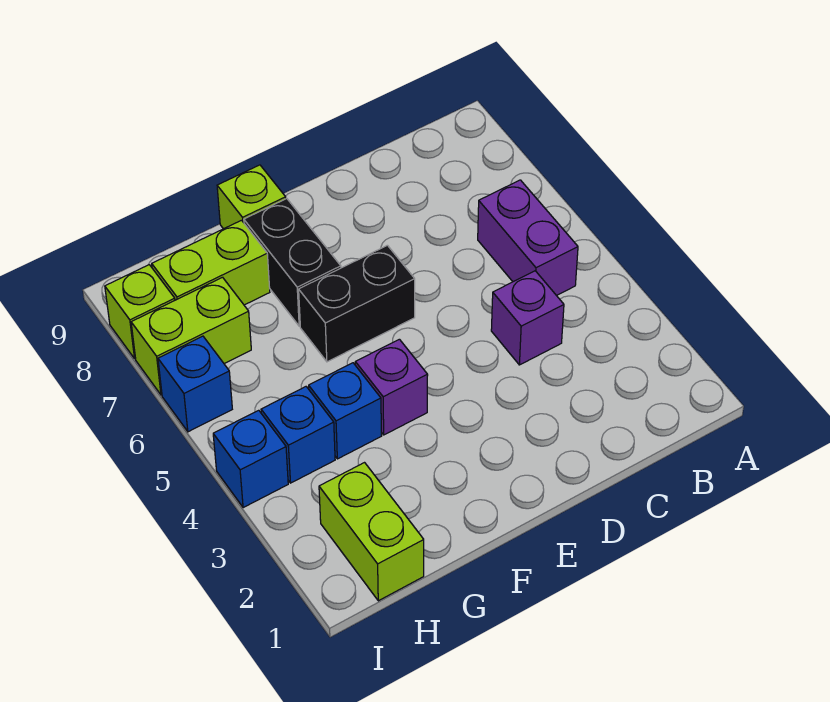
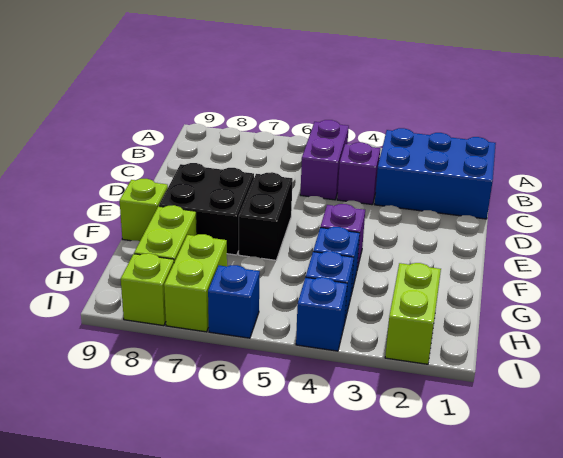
none -> blue brick B1:C3 level 1
purple brick B5:B6 level 1 -> purple brick B5:C5 level 1
black brick F7:F8 level 1 -> black brick E7:F8 level 1
lime brick H1:H2 level 1 -> lime brick H2:I2 level 1

